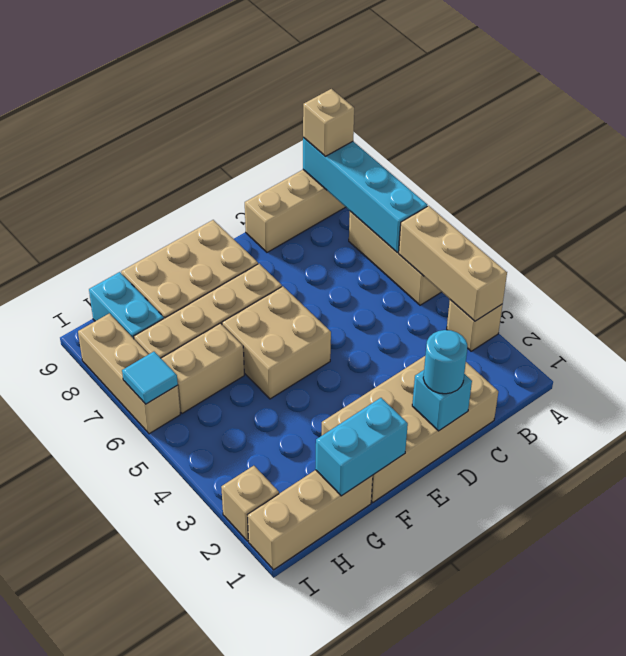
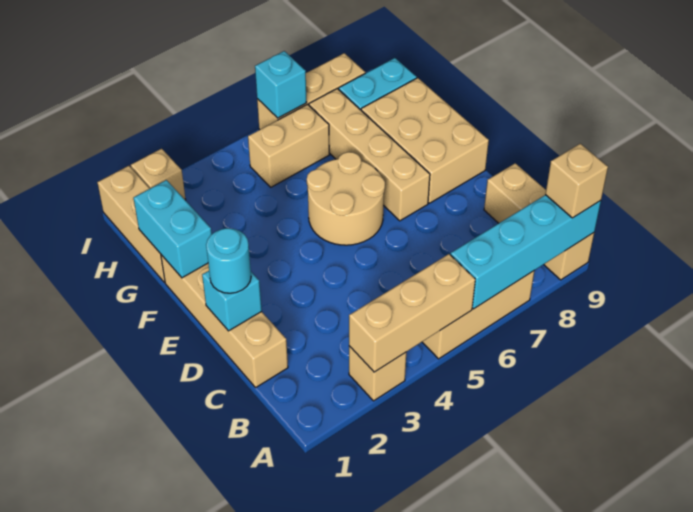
tan brick C1:F2 level 1 -> tan brick C1:F1 level 1
tan brick E5:F6 level 1 -> tan round brick E5:F6 level 1
tan brick G6:H6 level 1 -> tan brick H5:H6 level 1
cyan tile I6 level 2 -> cyan brick I6 level 2

